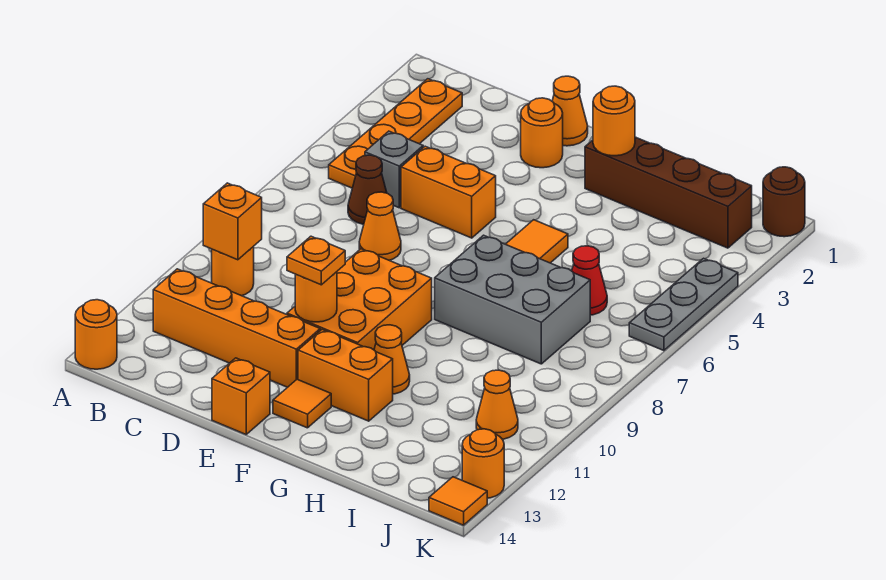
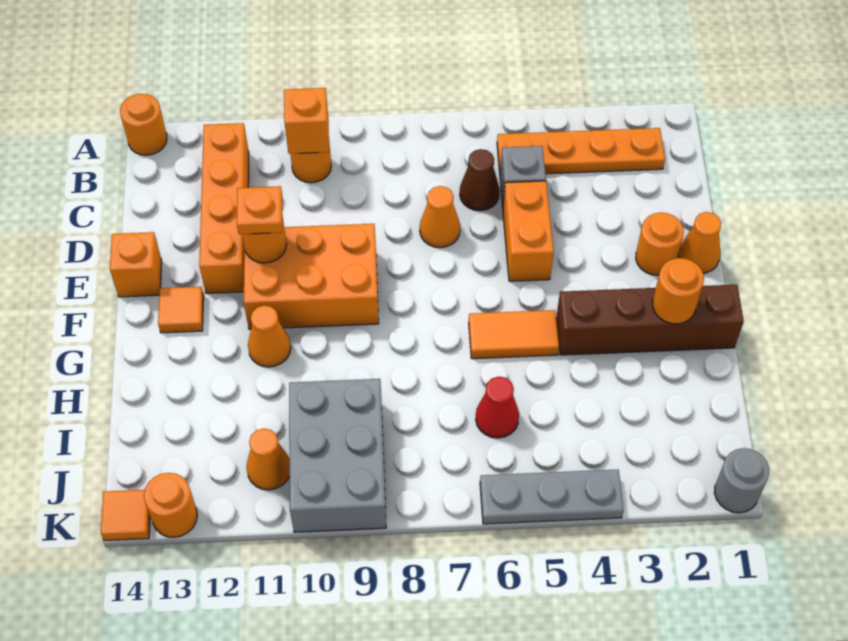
orange brick F12:G12 level 1 -> none
brown brick G2:J2 level 1 -> brown brick G1:G4 level 1
grey brick G7:I8 level 1 -> grey brick I9:K10 level 1
brown round brick K1 level 1 -> grey round brick K1 level 1

